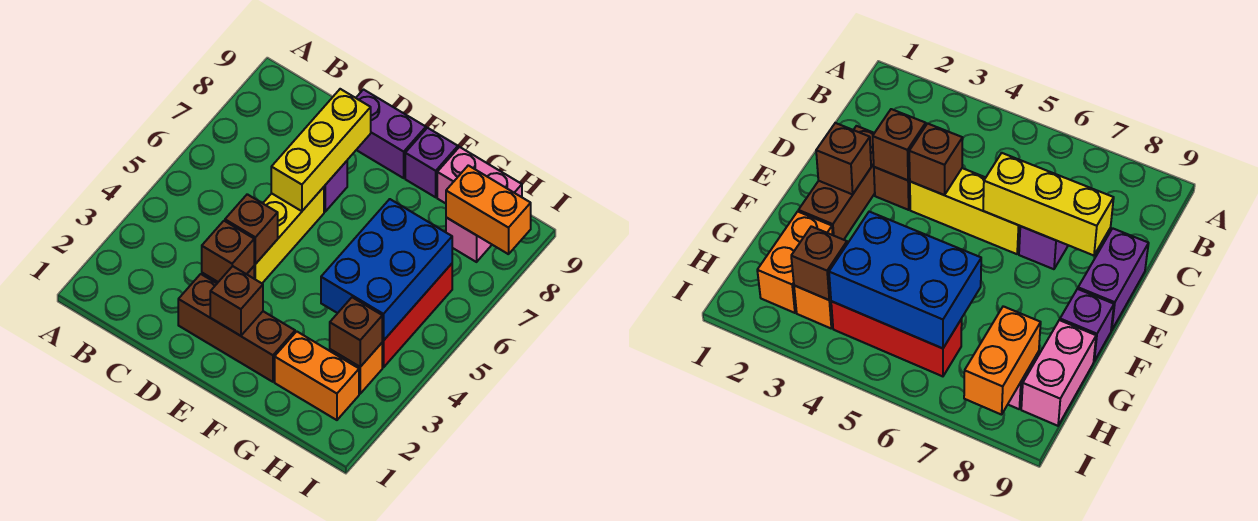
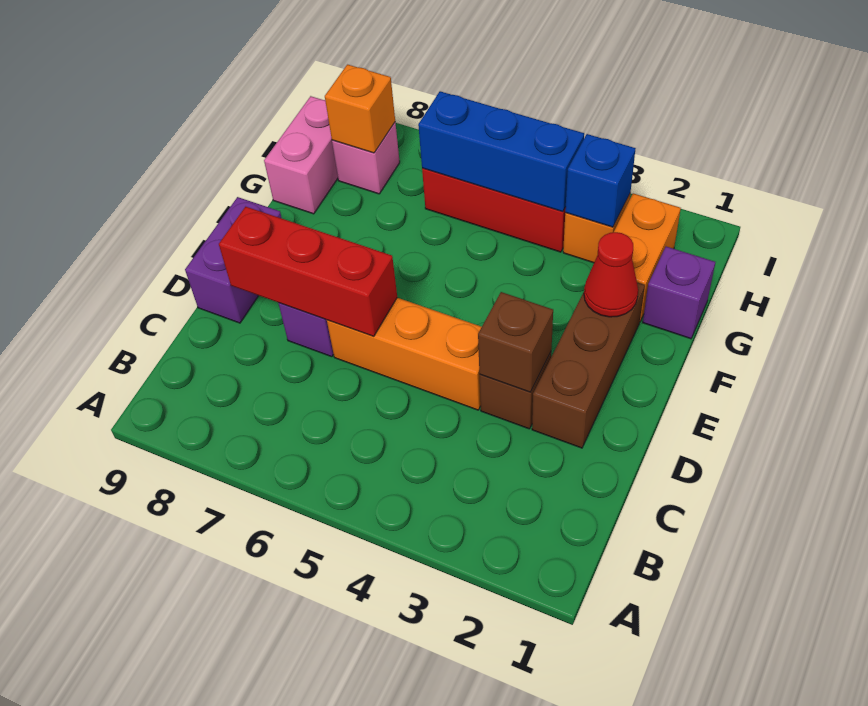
yellow brick D4:D6 level 1 -> orange brick D4:D6 level 1
brown brick D4 level 2 -> none
yellow brick D6:D8 level 2 -> red brick D6:D8 level 2
brown brick E2 level 2 -> none
none -> red cone F2 level 2
purple brick F9 level 1 -> purple brick G1 level 1
blue brick G4:H6 level 2 -> blue brick H4:H6 level 2
brown brick H3 level 2 -> blue brick H3 level 2
orange brick H8:I8 level 2 -> orange brick H8 level 2

